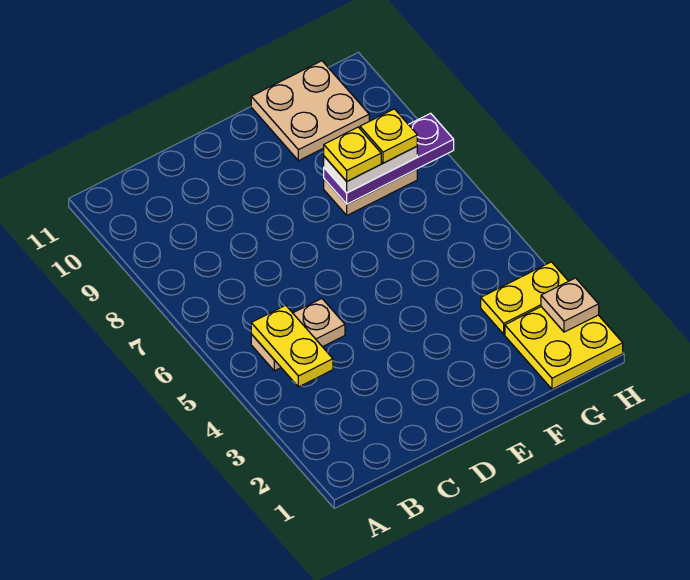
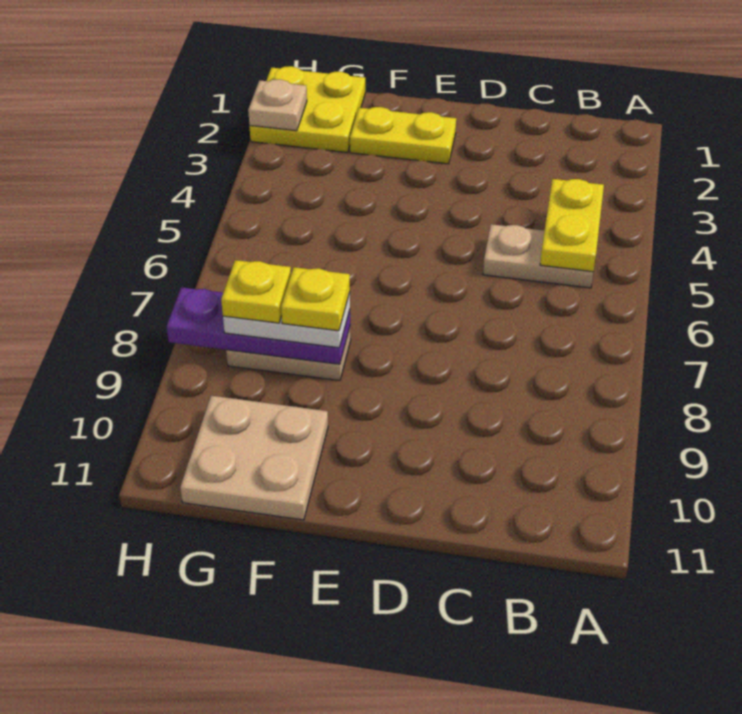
yellow plate G3:H3 level 1 -> yellow plate E2:F2 level 1

